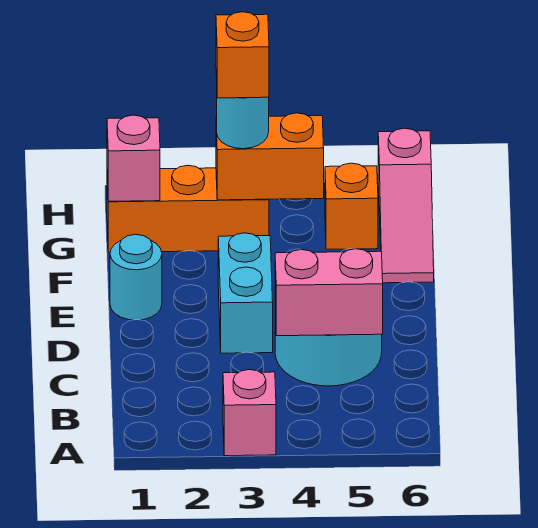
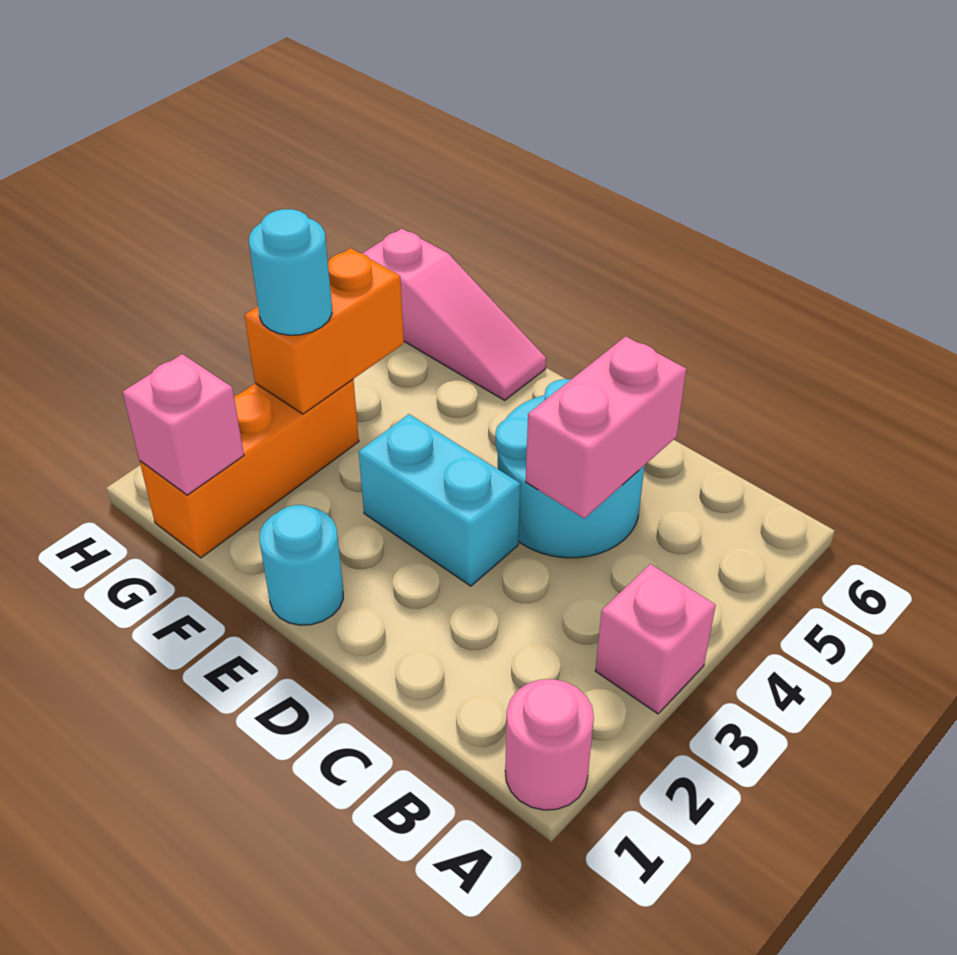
none -> pink round brick A1 level 1
orange brick G3 level 4 -> none
orange brick G5 level 1 -> none

